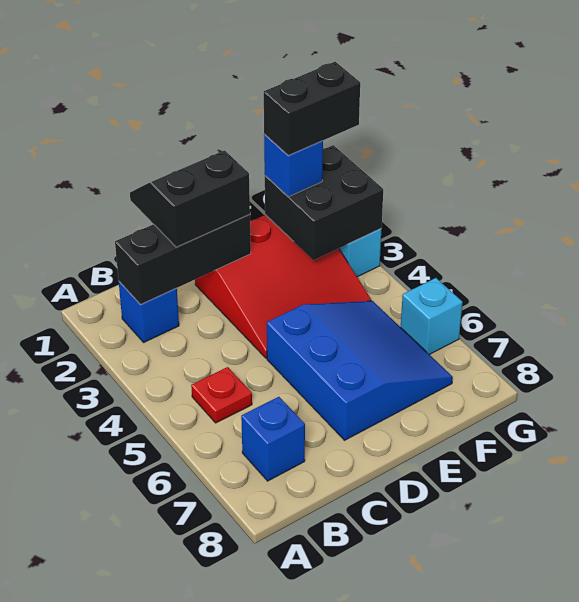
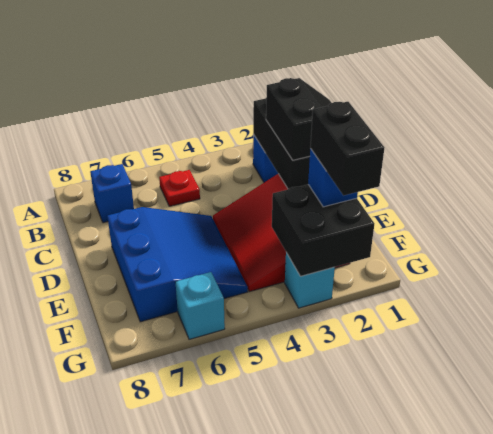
blue slope D5:F7 level 1 top D -> blue slope D5:F7 level 1 top 7

